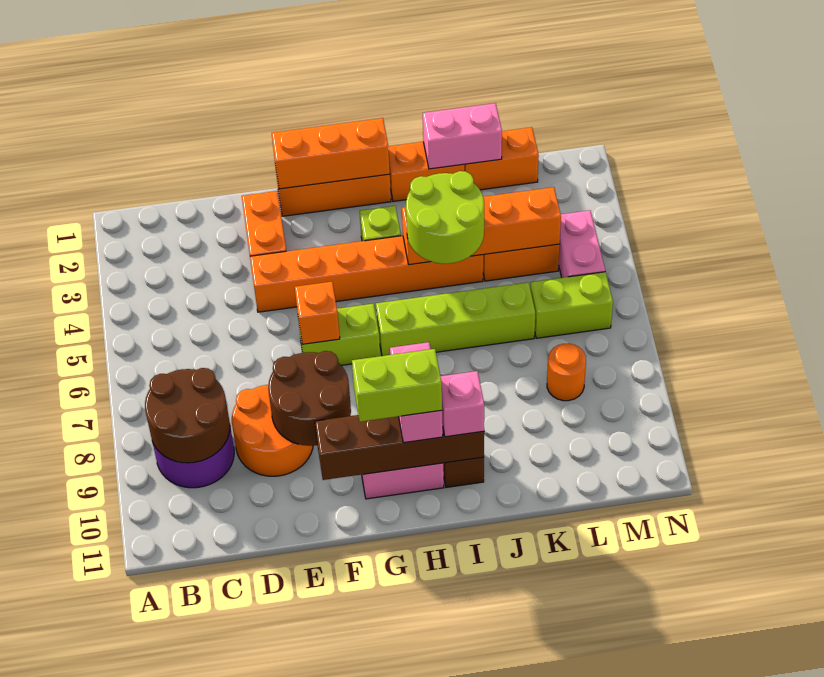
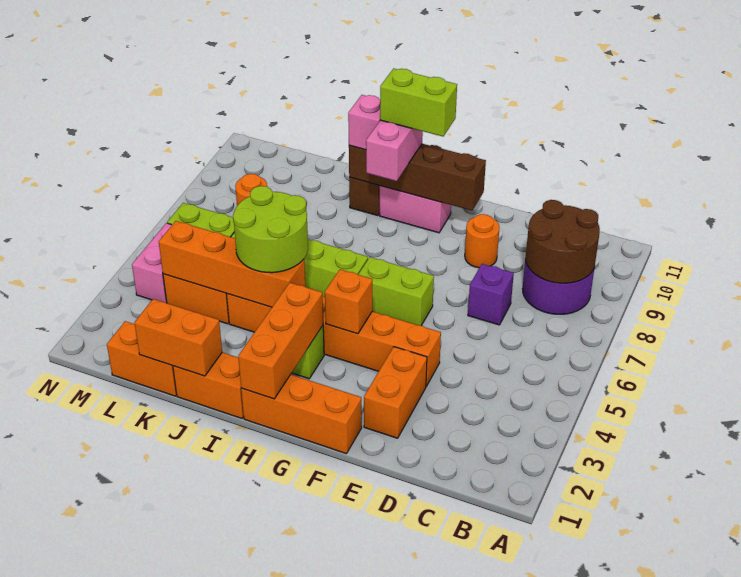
none -> purple brick D7 level 1
orange round brick D8:E9 level 1 -> orange round brick E9 level 1
brown round brick E8:F9 level 2 -> none
orange brick F1:H1 level 2 -> orange brick H1:H3 level 2
orange brick F6 level 2 -> orange brick G4 level 2
pink brick J1:K1 level 2 -> orange brick J1:K1 level 2

